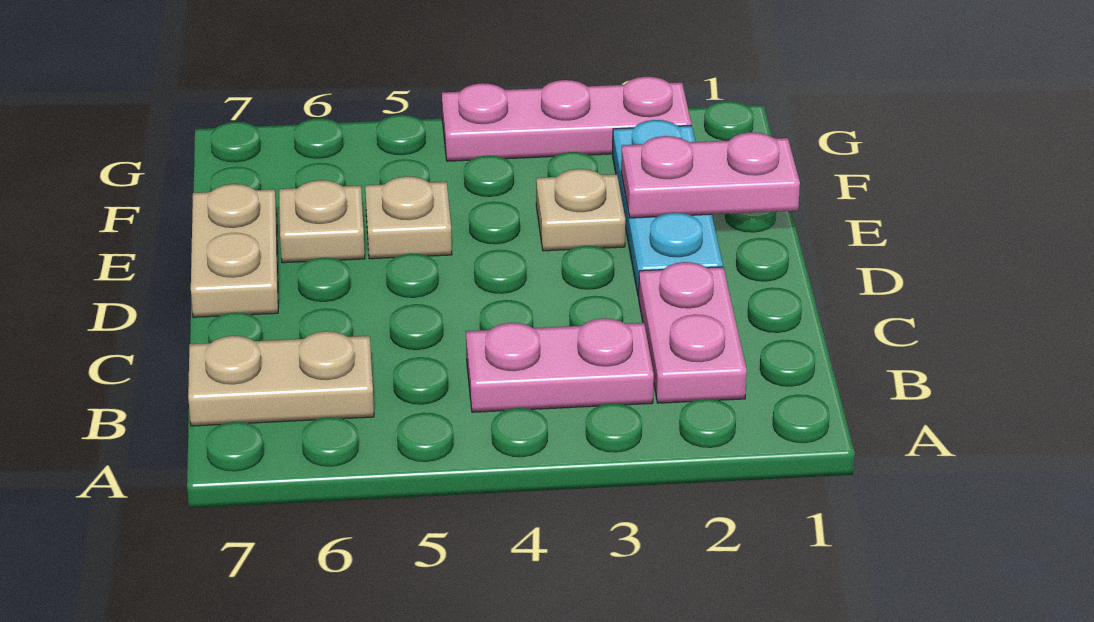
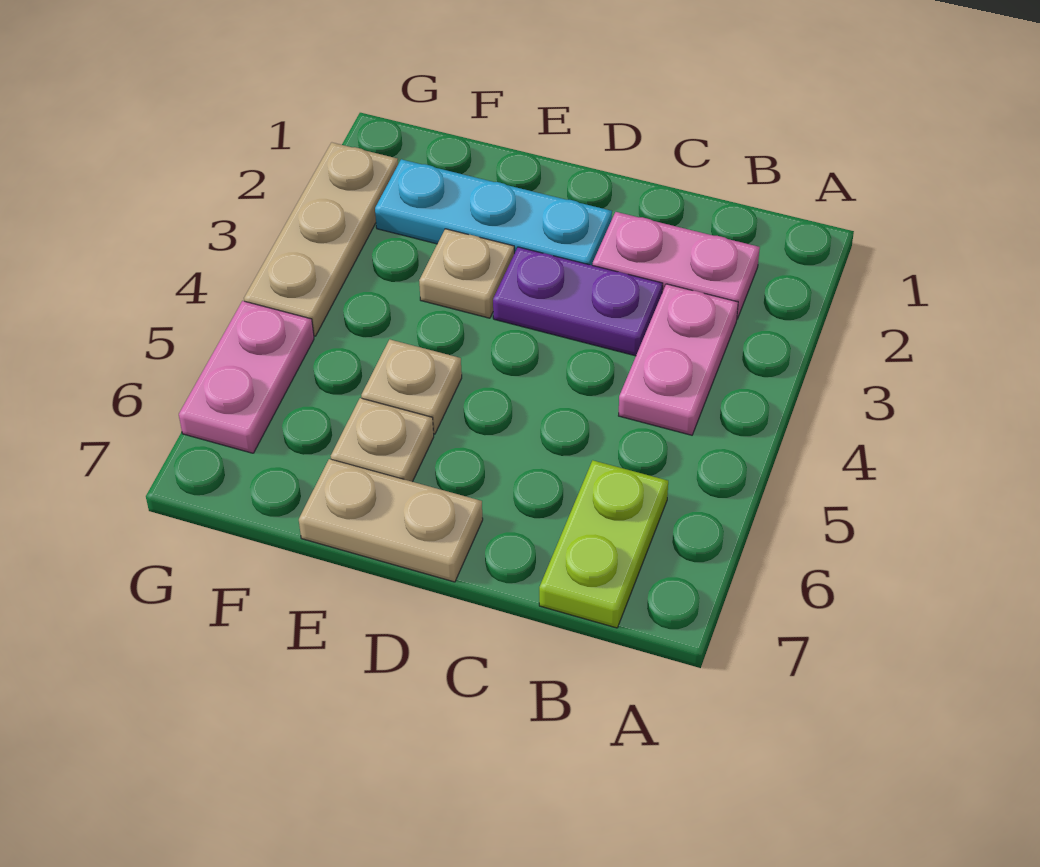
tan plate B6:B7 level 1 -> lime plate B6:B7 level 1
none -> purple plate C3:D3 level 1
pink plate E1:E2 level 2 -> pink plate G5:G6 level 1
pink plate G2:G4 level 1 -> tan plate G2:G4 level 1

